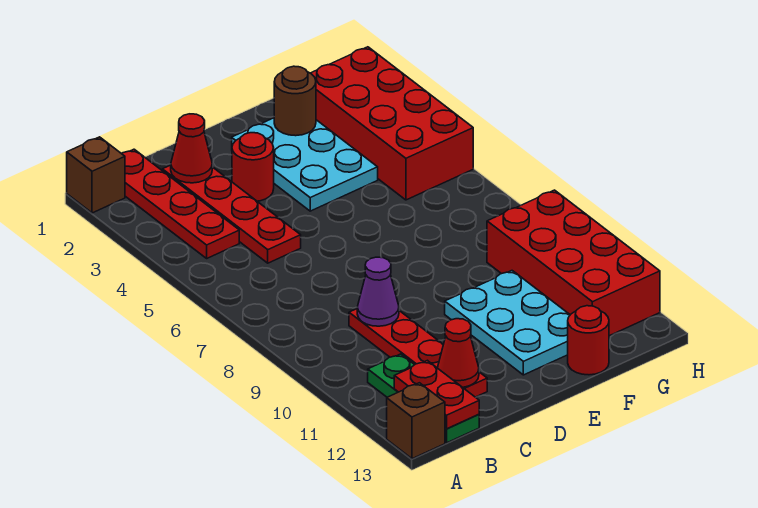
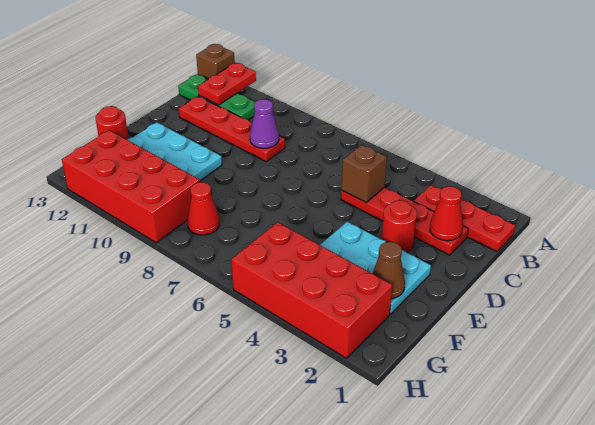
brown brick A1 level 1 -> brown brick C5 level 2
red plate B1:B4 level 1 -> red plate B1:B3 level 1
red plate B12:B13 level 2 -> red plate A12:B12 level 2
red cone C12 level 2 -> red cone G8 level 1
brown round brick F2 level 2 -> brown cone F2 level 2

